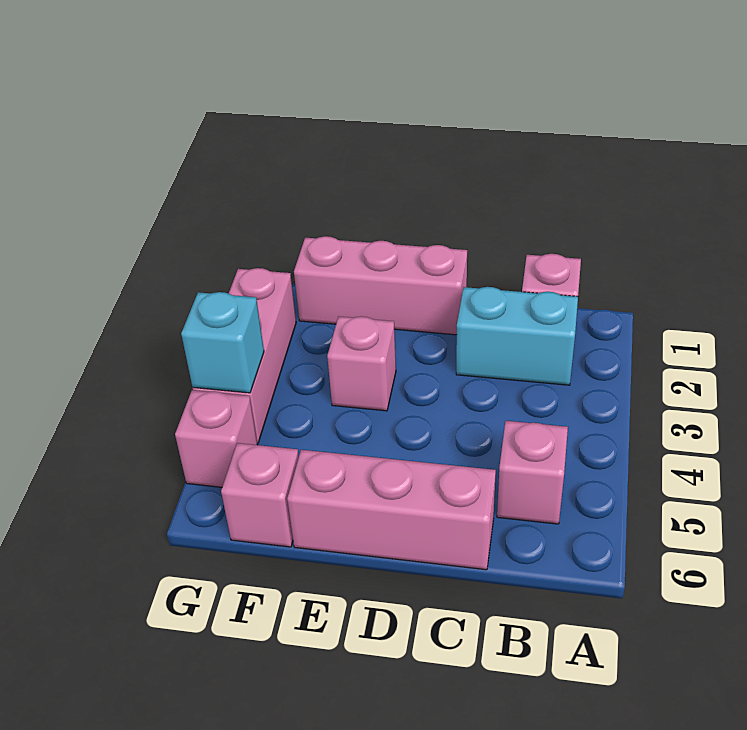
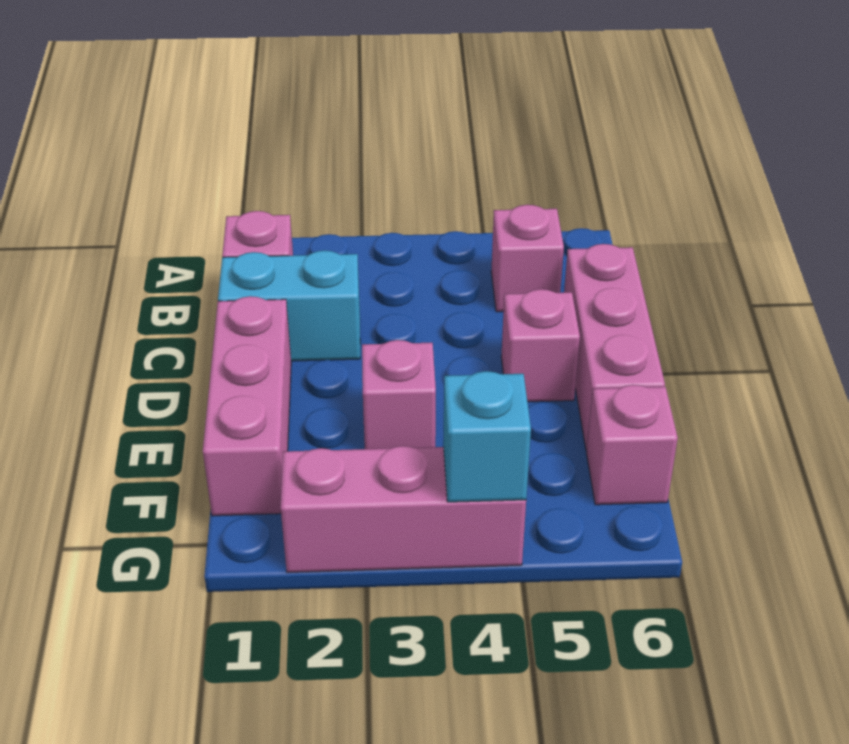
cyan brick B2:C2 level 1 -> cyan brick C1:C2 level 1
pink brick G5 level 1 -> pink brick D5 level 1

